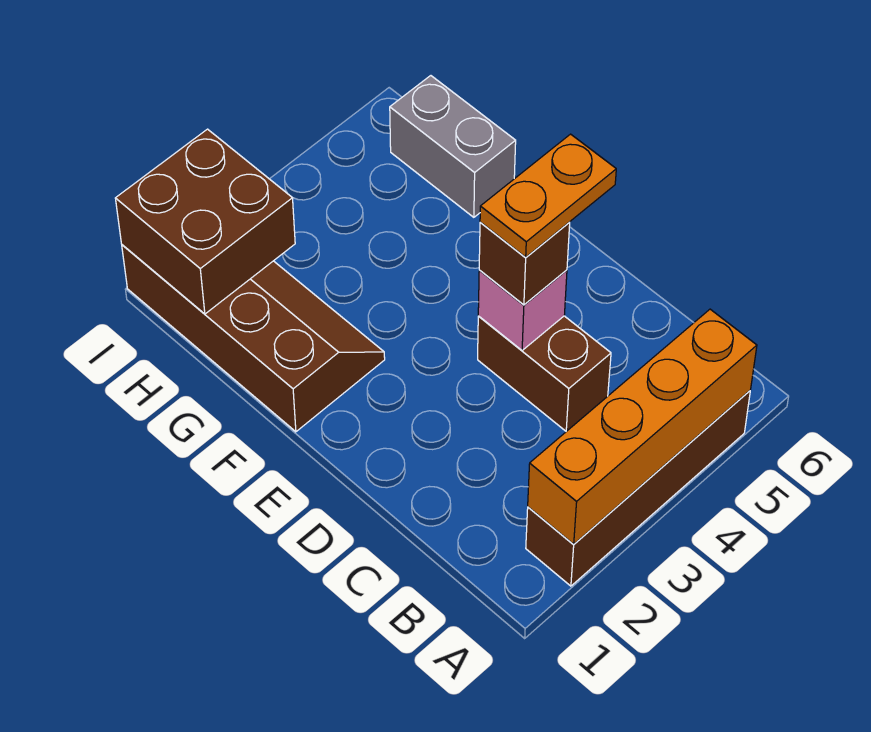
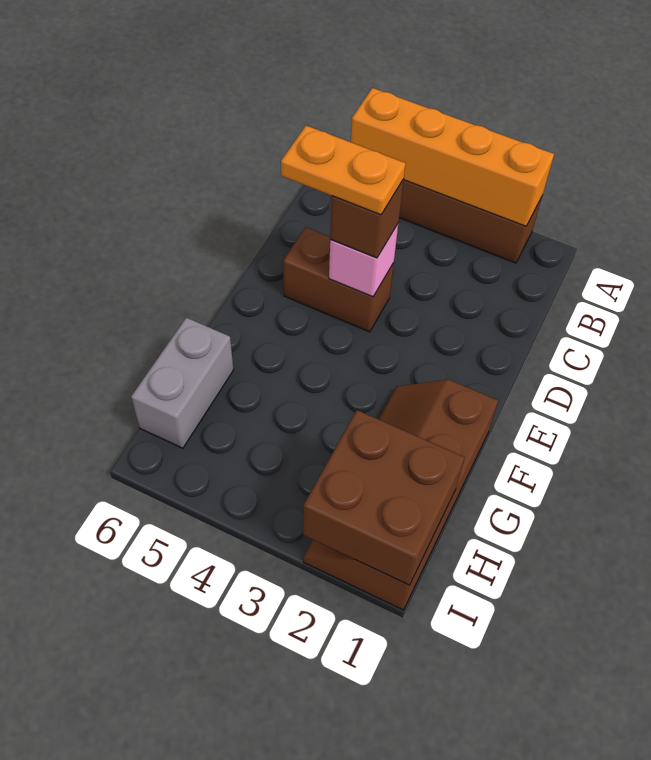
brown brick C4:D4 level 1 -> brown brick D4:D5 level 1

